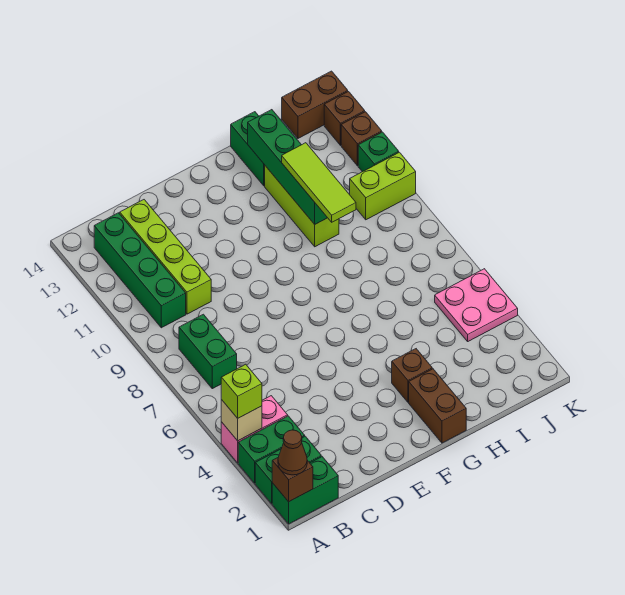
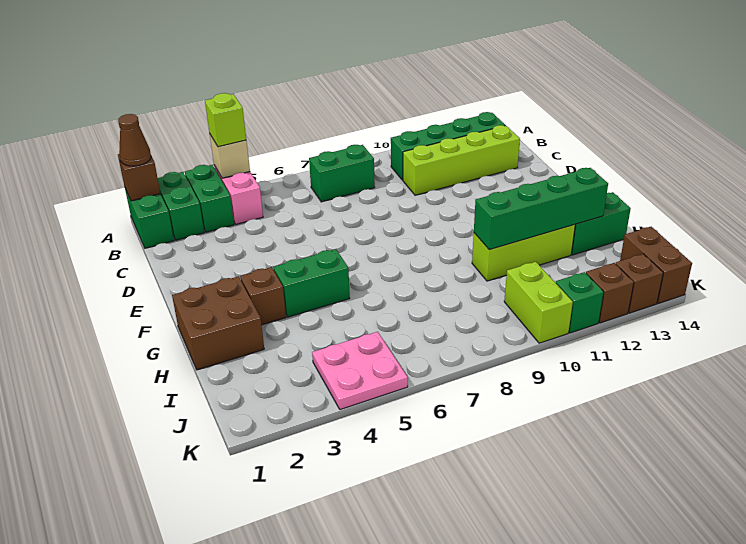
brown brick G1:G2 level 1 -> brown brick G1:H2 level 1
none -> green brick G4:G5 level 1
lime tile H9:H11 level 3 -> none

